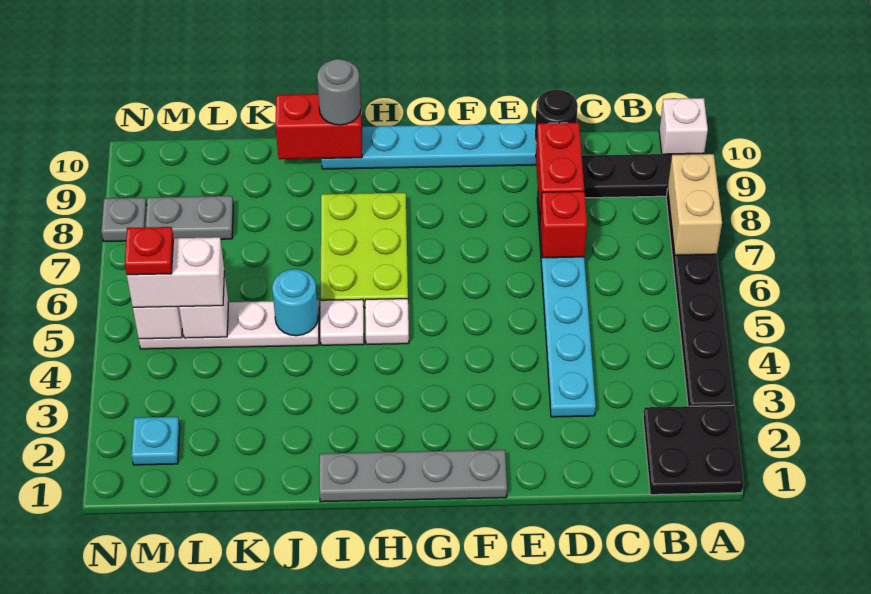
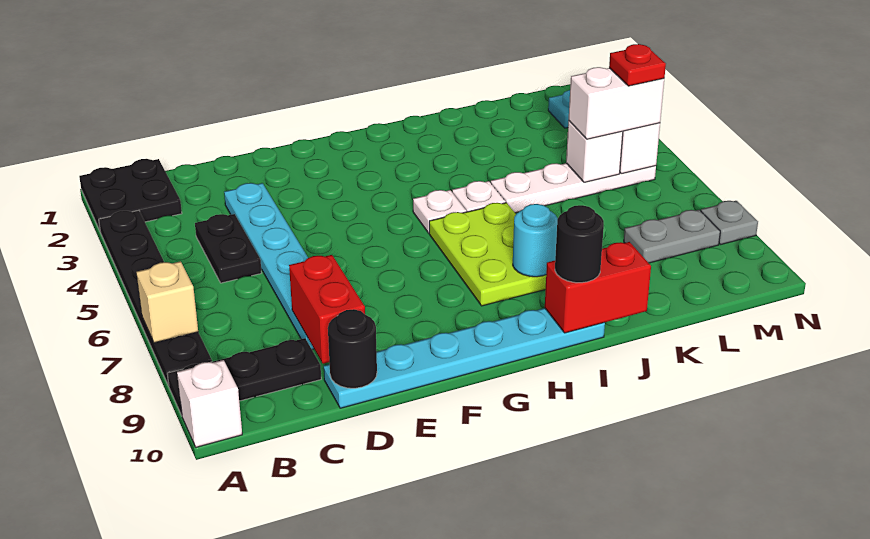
tan brick A7:A8 level 2 -> tan brick A7 level 2
none -> black plate C4:C5 level 1
red brick D7 level 2 -> none
grey plate F1:I1 level 1 -> none
grey round brick I10 level 3 -> black round brick I10 level 3
cyan round brick J5 level 2 -> cyan round brick I8 level 2

